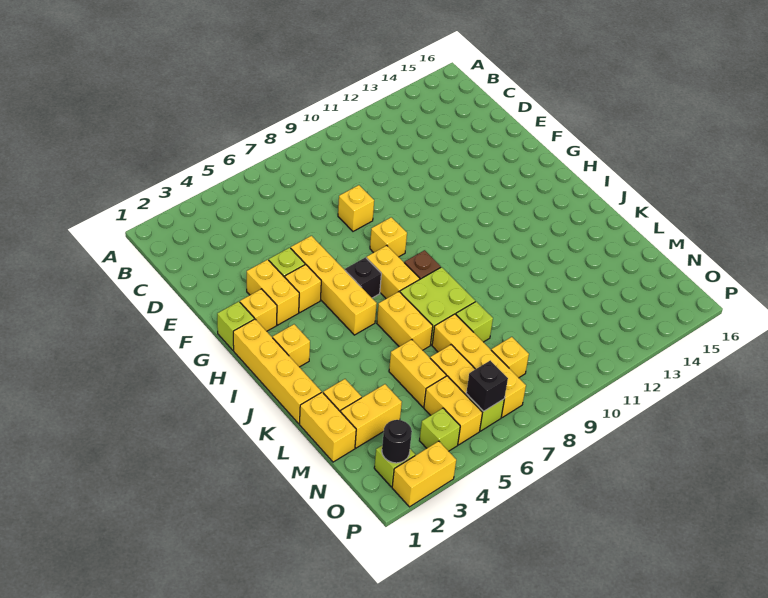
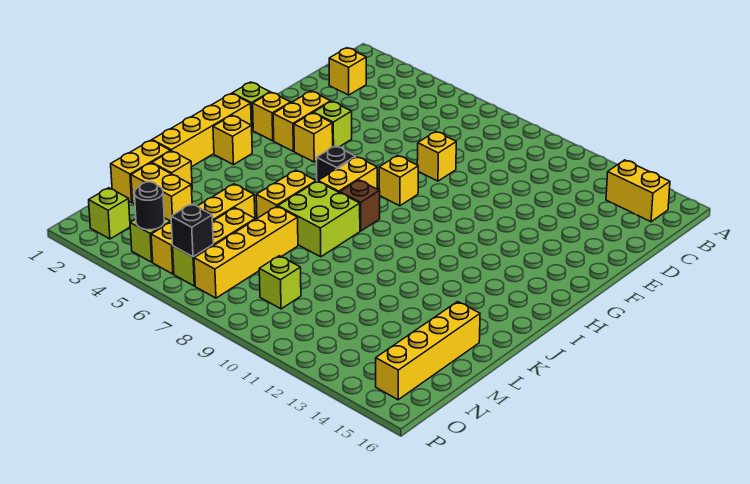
yellow brick F5:I5 level 1 -> yellow brick L15:O15 level 1
lime brick L8 level 1 -> lime brick N9 level 1
yellow brick N8 level 1 -> yellow brick C2 level 1
black round brick O2 level 2 -> black round brick O4 level 2
yellow brick P2:P3 level 1 -> yellow brick B14:B15 level 1

